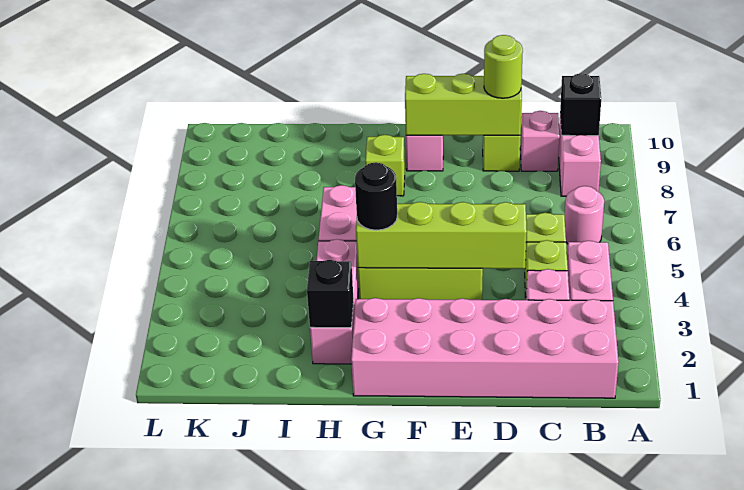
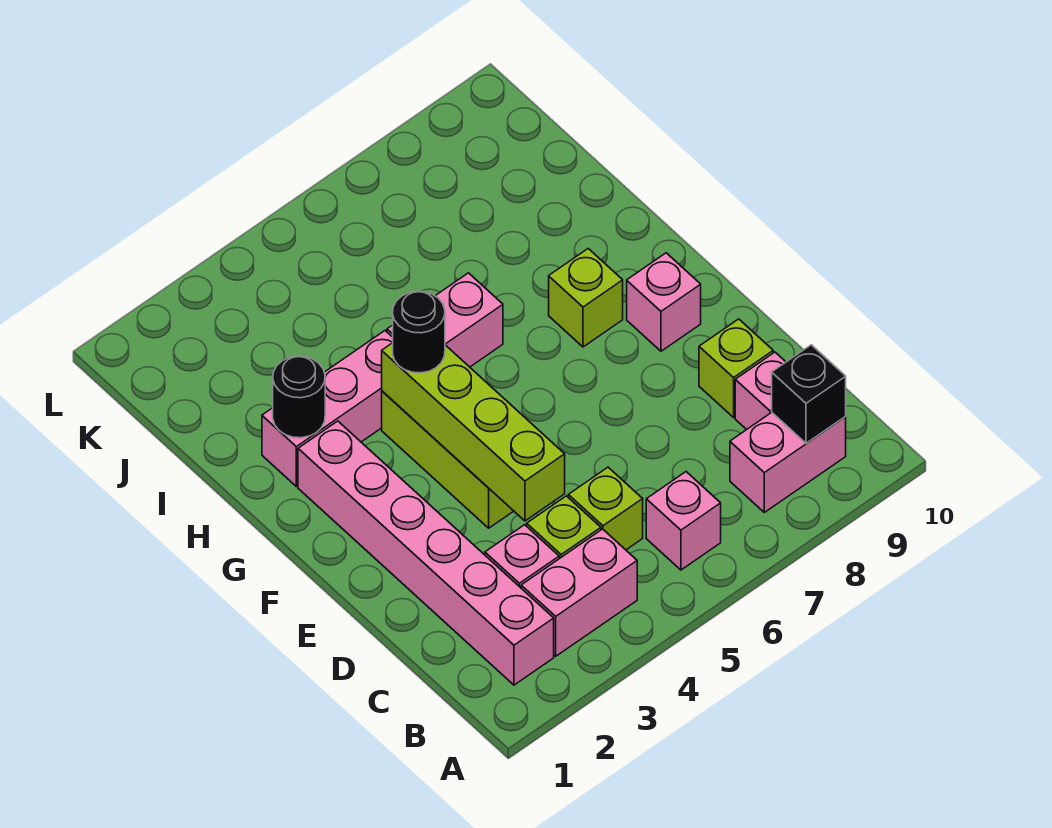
pink brick B1:G2 level 1 -> pink brick B2:G2 level 1
pink round brick B6 level 1 -> pink brick B6 level 1
lime brick D9:F9 level 2 -> none
lime round brick D9 level 3 -> none
black brick H2 level 2 -> black round brick H2 level 2

